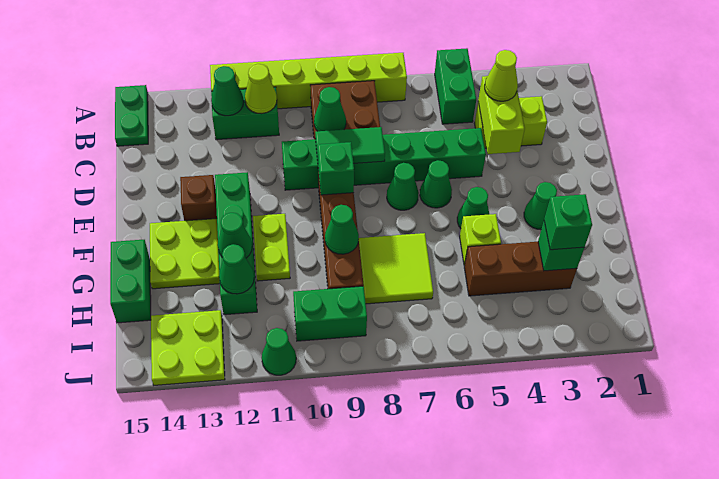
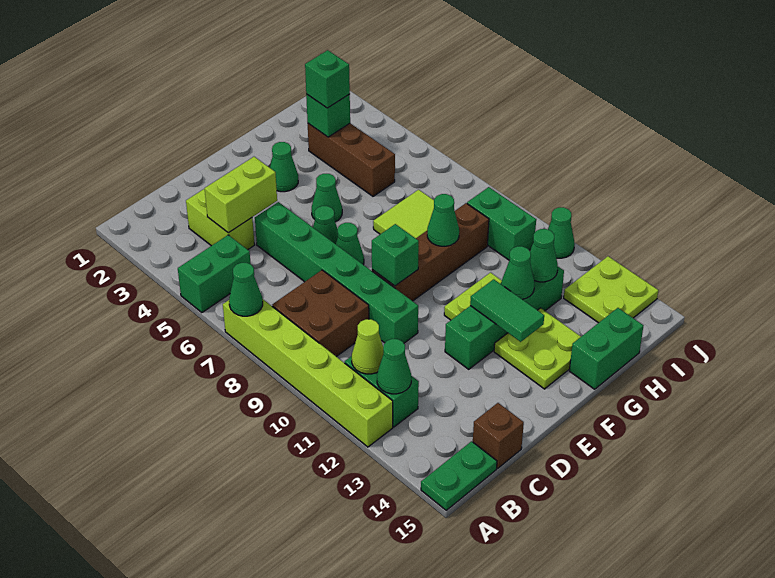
lime cone C4 level 3 -> none
green cone C9 level 2 -> green cone A7 level 2
green tile D8:D9 level 2 -> green tile F12:F13 level 2
brown brick E13 level 1 -> brown brick C15 level 1
lime brick G5 level 1 -> none

